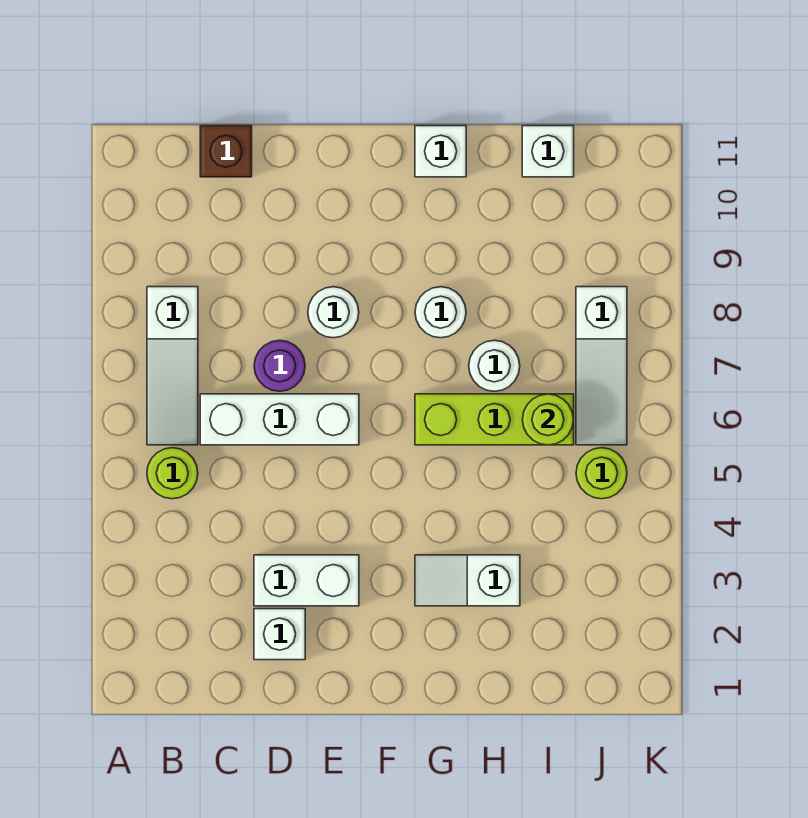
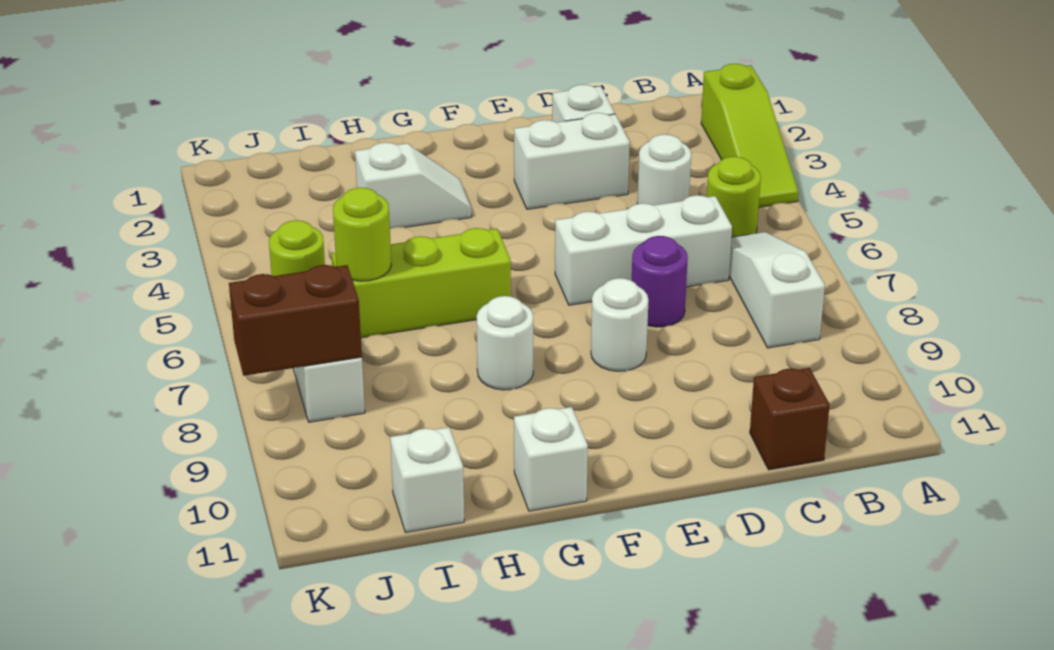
none -> lime slope A2:A4 level 1 top 2
white round brick H7 level 1 -> white round brick C4 level 1
none -> brown brick J8:K8 level 2

